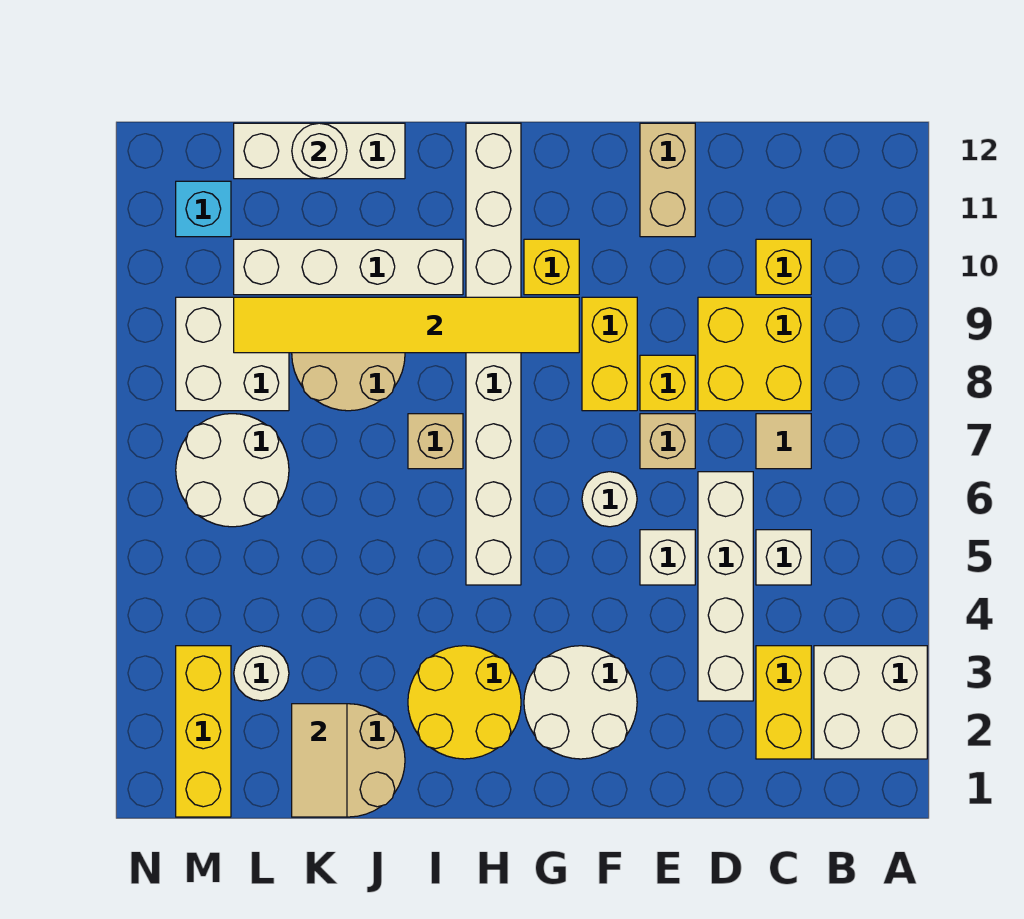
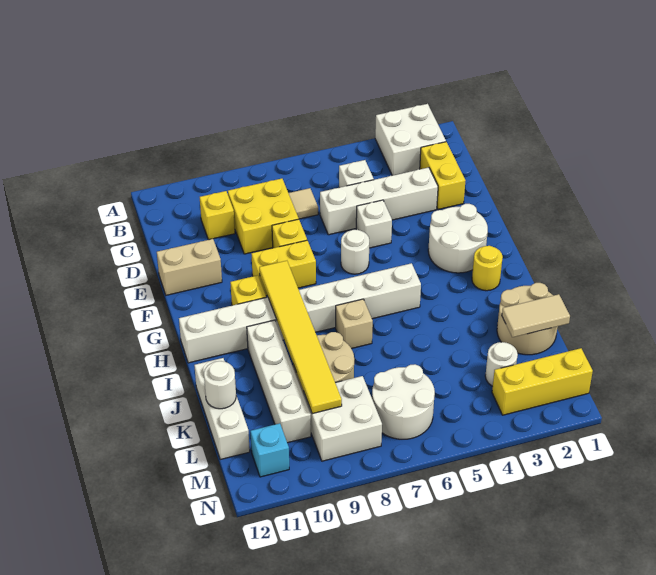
yellow brick C2:C3 level 1 -> yellow brick C2:D2 level 1
tan brick E7 level 1 -> none
yellow round brick H2:I3 level 1 -> yellow round brick H2 level 1

